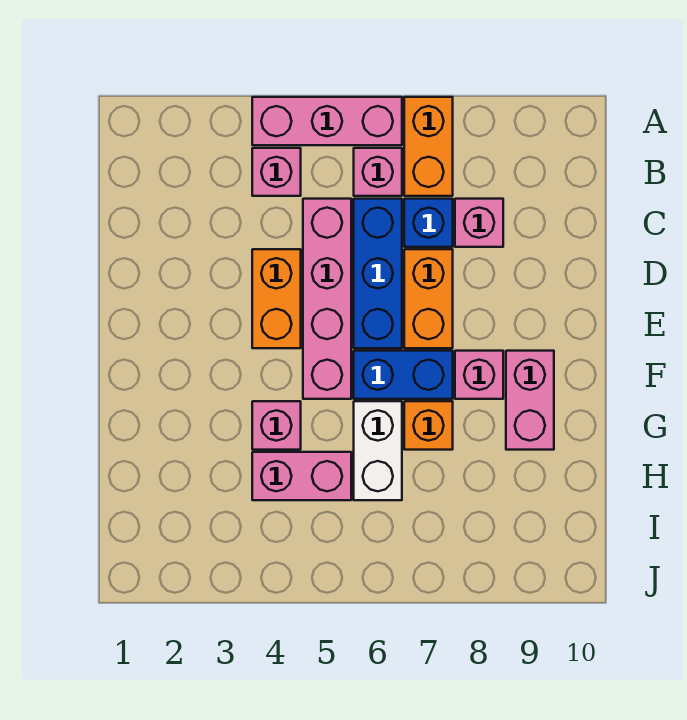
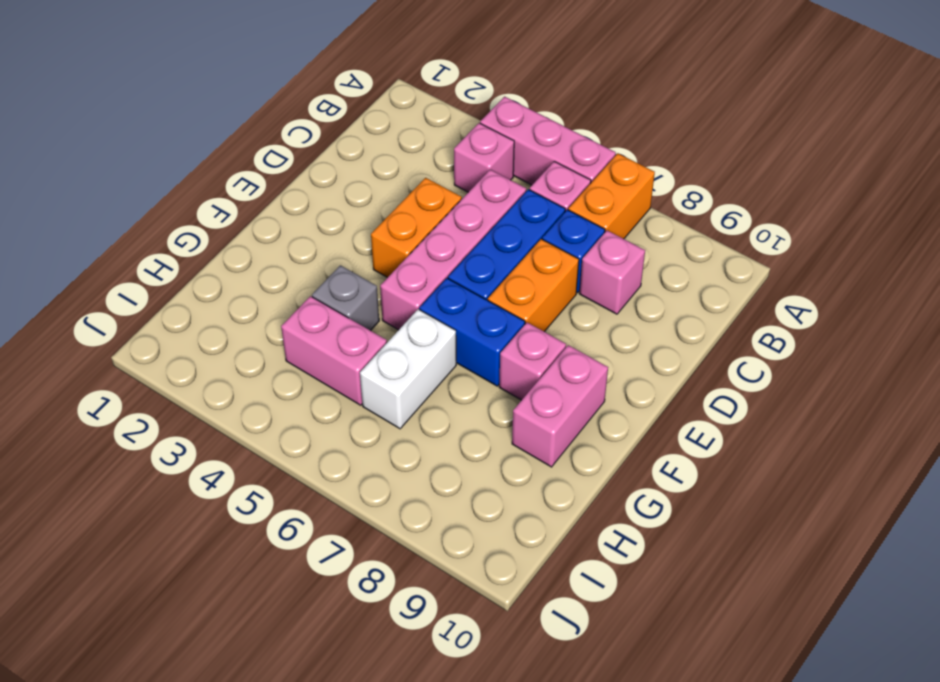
pink brick G4 level 1 -> grey brick G4 level 1
orange brick G7 level 1 -> none

